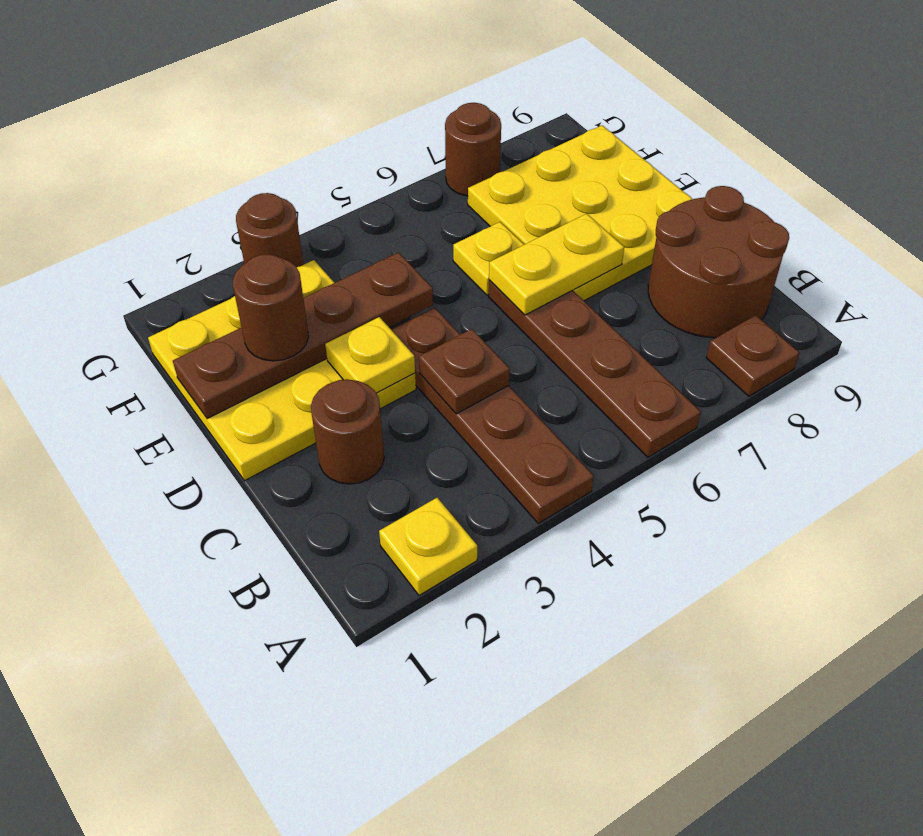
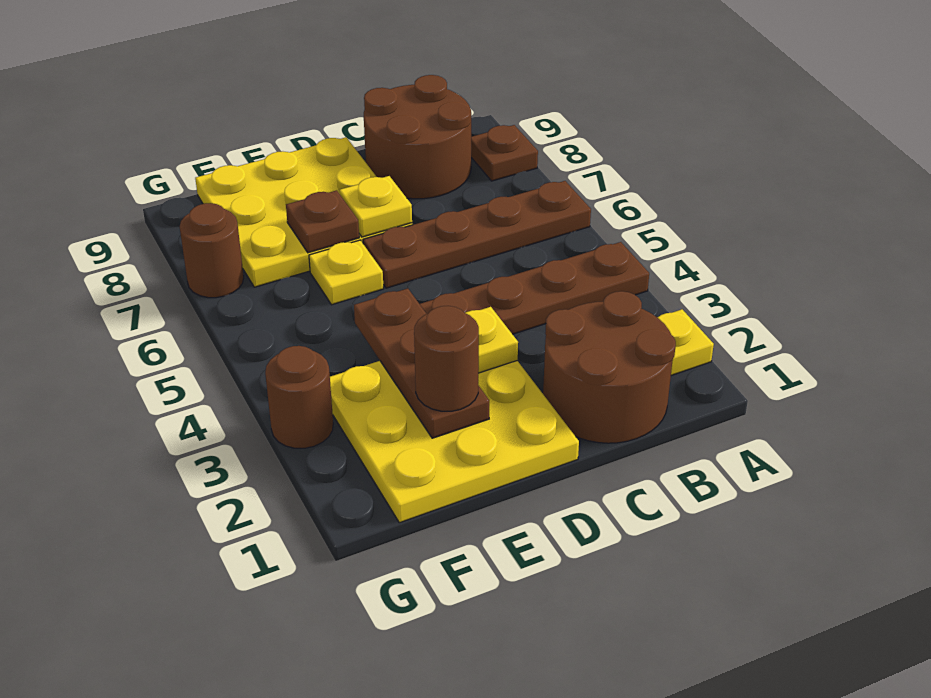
brown round brick C2 level 1 -> brown round brick B1:C2 level 1
brown plate C4 level 2 -> brown plate E7 level 2
yellow plate D6:D7 level 2 -> yellow plate D7 level 2
brown plate E1:E4 level 2 -> brown plate E2:E4 level 2

